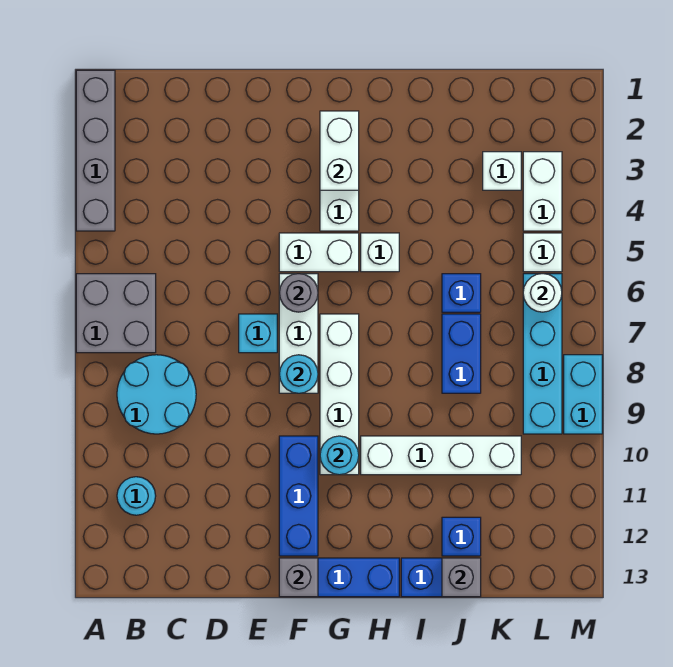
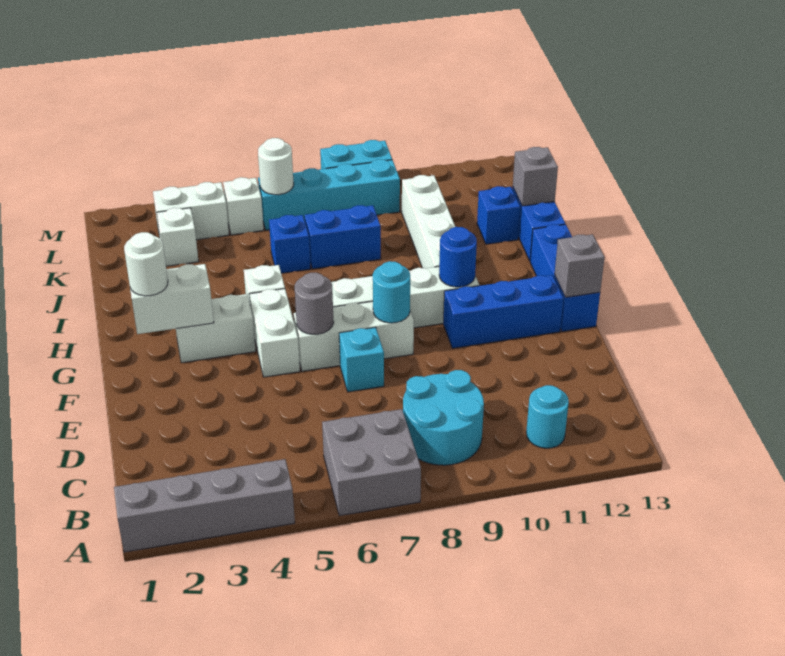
none -> white round brick G2 level 3
cyan round brick G10 level 2 -> blue round brick G10 level 2

